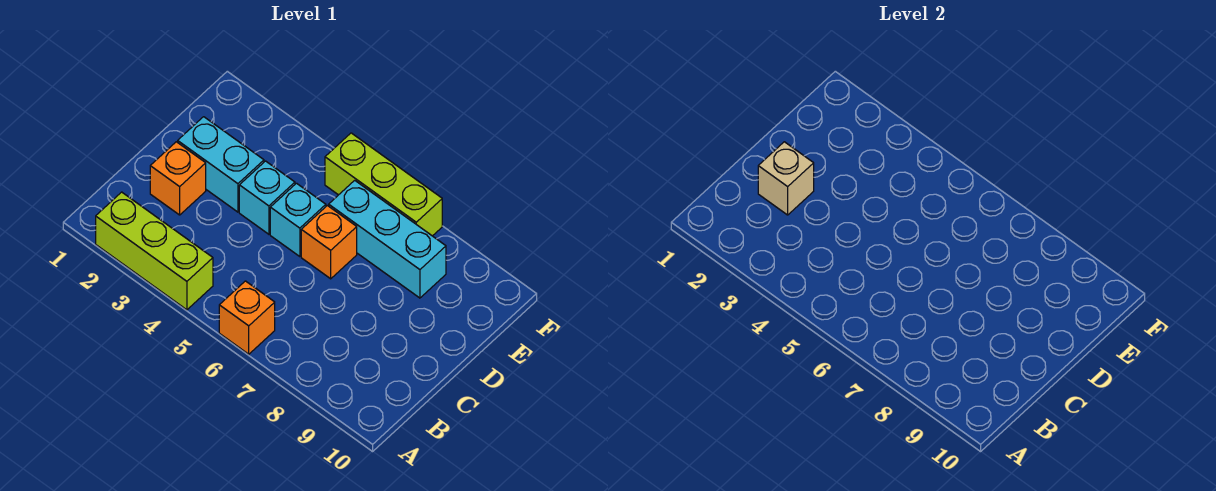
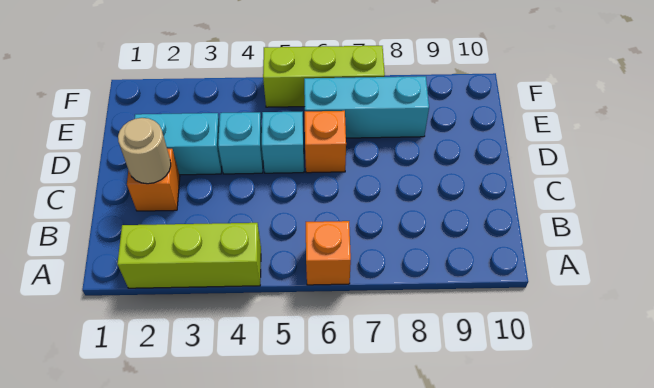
tan brick C2 level 2 -> tan round brick C2 level 2

